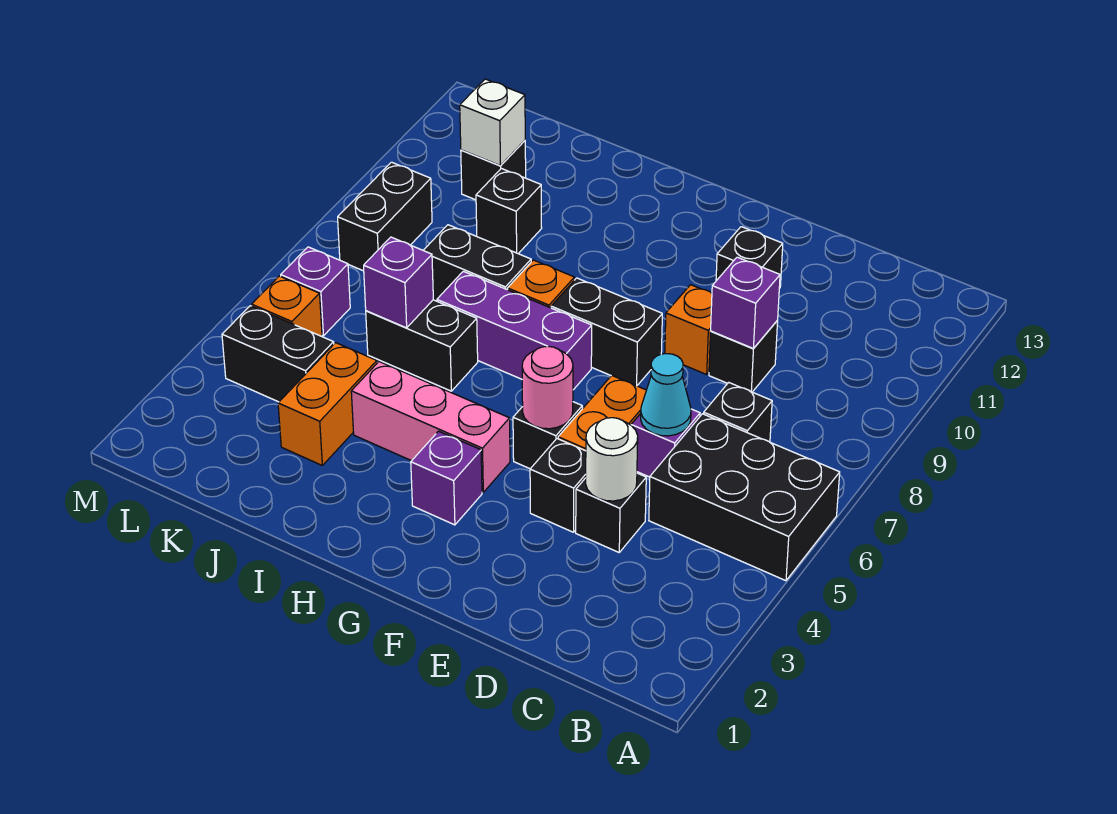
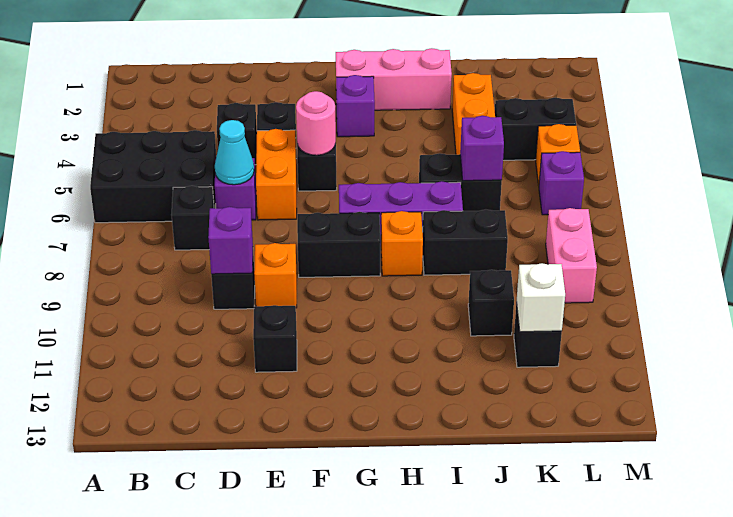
white round brick D4 level 2 -> none
pink brick G4:I4 level 1 -> pink brick G2:I2 level 1
black brick L8:L9 level 1 -> pink brick L8:L9 level 1

